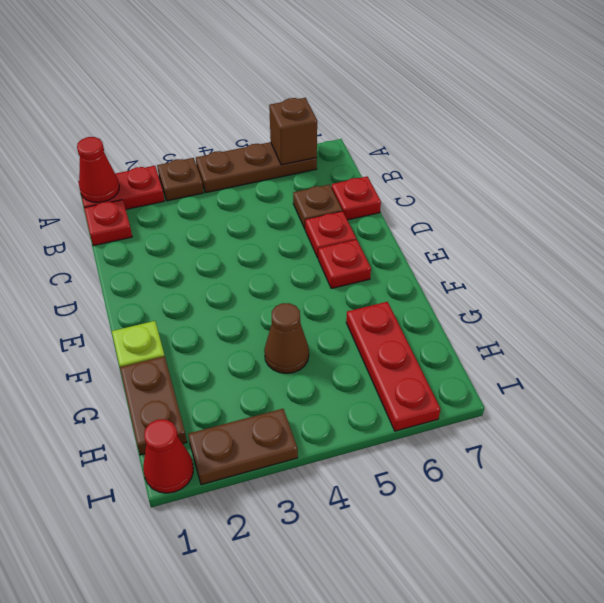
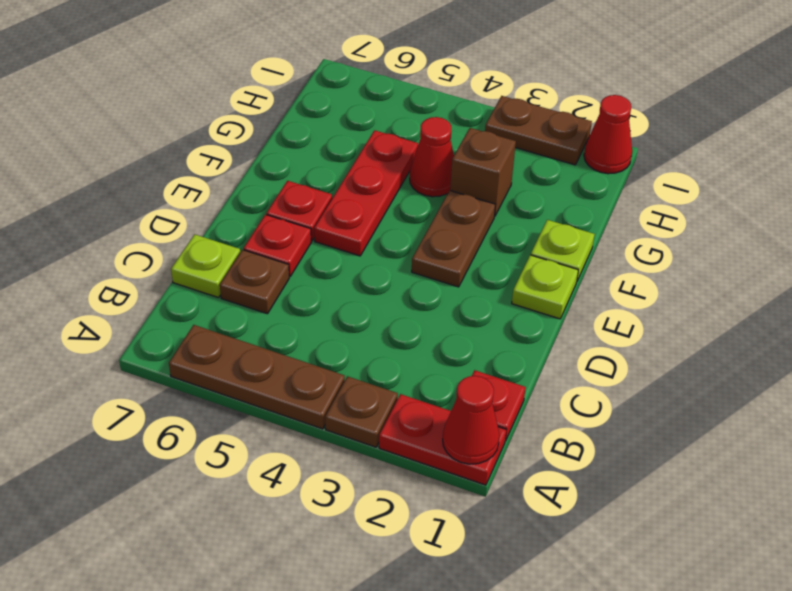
brown brick A6 level 2 -> brown brick G3 level 1
red plate C7 level 1 -> lime plate C7 level 1
none -> lime plate E1 level 1
brown plate G1:H1 level 1 -> brown plate E3:F3 level 1
brown cone G4 level 1 -> red cone G4 level 1
red plate G6:I6 level 1 -> red plate E5:G5 level 1

